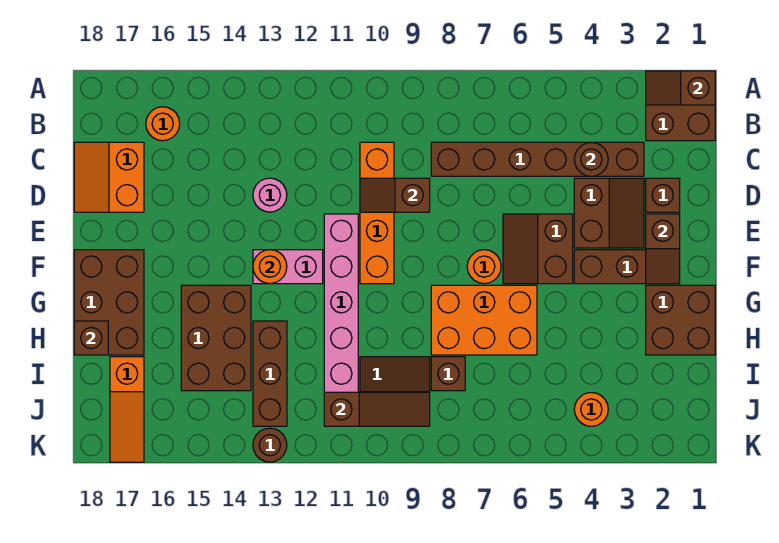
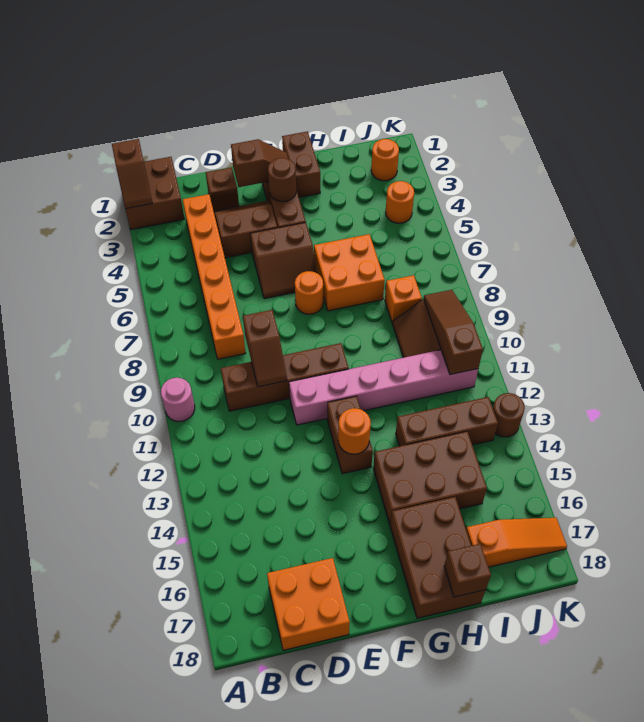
orange round brick B16 level 1 -> orange round brick J2 level 1
brown brick C3:C8 level 1 -> orange brick C3:C8 level 1
brown round brick C4 level 2 -> brown round brick F3 level 2
orange brick C10:F10 level 1 -> brown brick C10:F10 level 1
orange slope C17:D18 level 1 top 17 -> orange brick C17:D18 level 1
pink round brick D13 level 1 -> pink round brick A10 level 1
pink brick F12:F13 level 1 -> brown brick F12:F13 level 1
brown brick F17:H18 level 1 -> brown brick G16:H18 level 1
brown brick G1:H2 level 1 -> brown brick G1:G2 level 1
orange brick G6:H8 level 1 -> orange brick G6:H7 level 1
brown brick I8 level 1 -> orange brick I8 level 1

